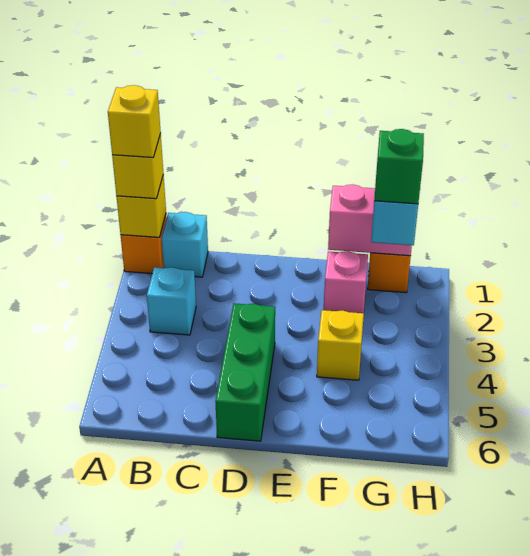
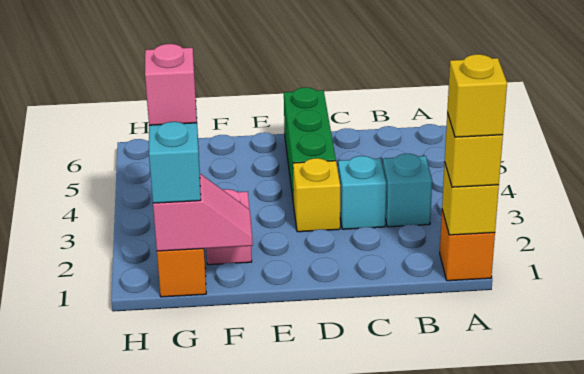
cyan brick B1 level 1 -> cyan brick C3 level 1
pink brick F1:G1 level 2 -> pink slope F1:G1 level 2 top G
yellow brick F4 level 1 -> yellow brick D3 level 1
green brick G2 level 4 -> pink brick G2 level 4

